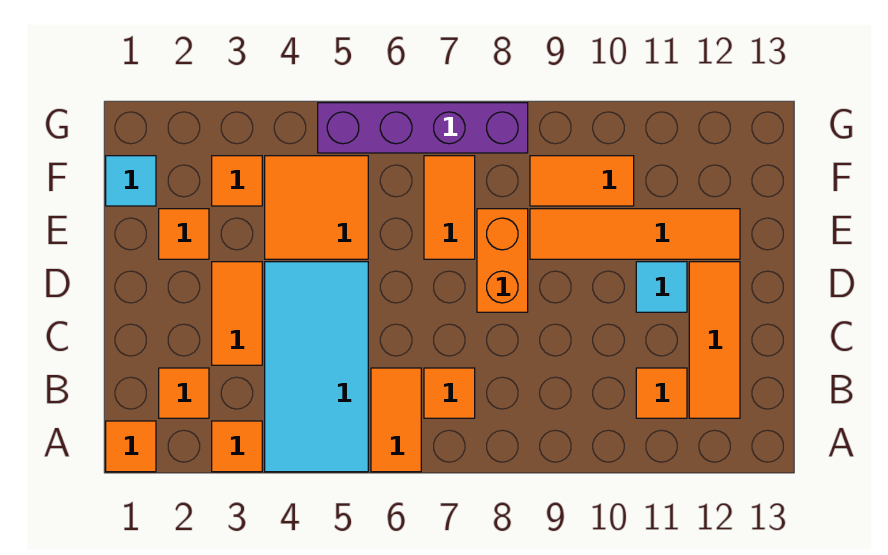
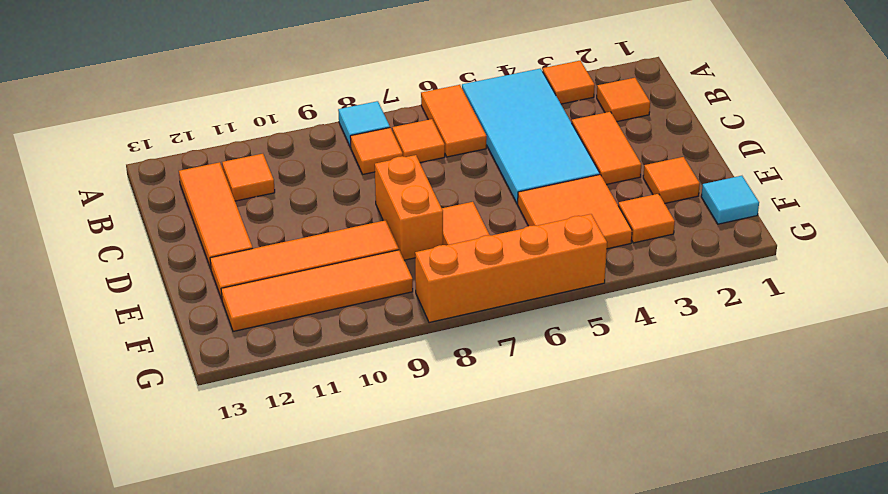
orange tile A1 level 1 -> orange tile B8 level 1
cyan tile D11 level 1 -> cyan tile A8 level 1
orange tile F9:F10 level 1 -> orange tile F9:F12 level 1
purple brick G5:G8 level 1 -> orange brick G5:G8 level 1

